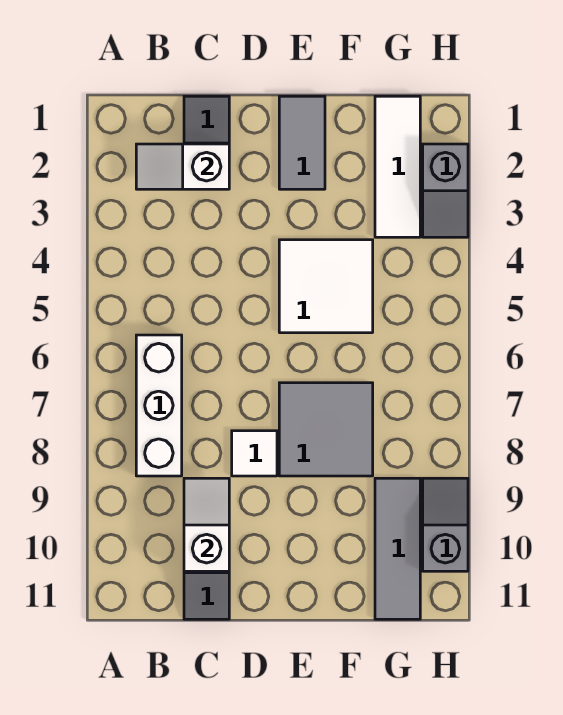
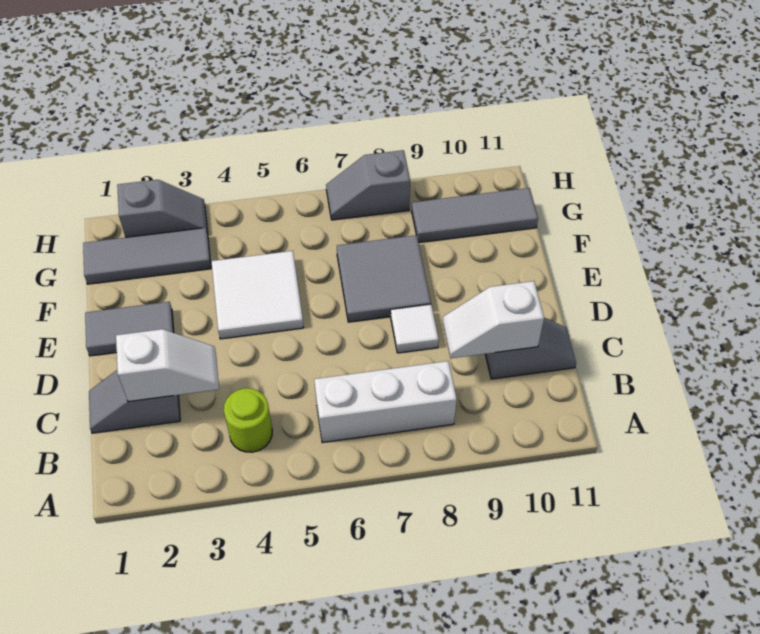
white slope B2:C2 level 2 top C -> white slope C2:C3 level 2 top 2
none -> lime round brick B4 level 1
white tile G1:G3 level 1 -> grey tile G1:G3 level 1
grey slope H9:H10 level 1 top 10 -> grey slope H7:H8 level 1 top 8

